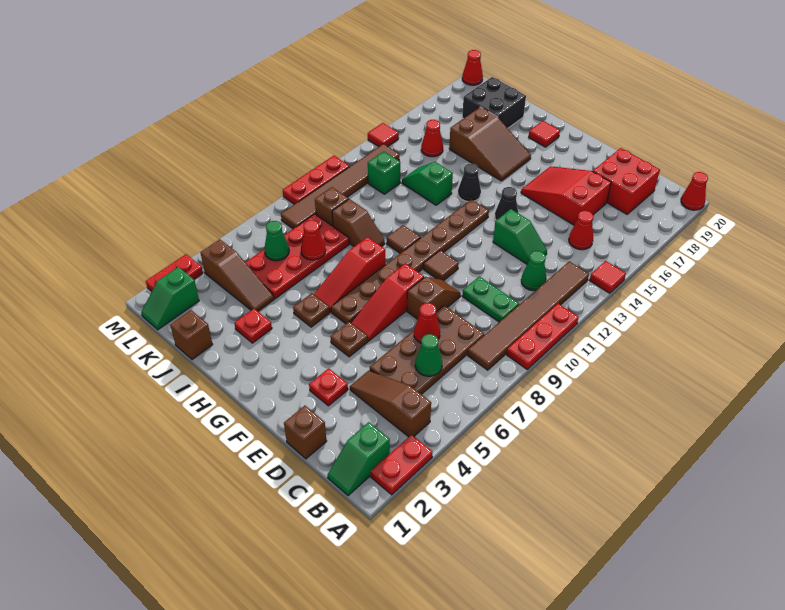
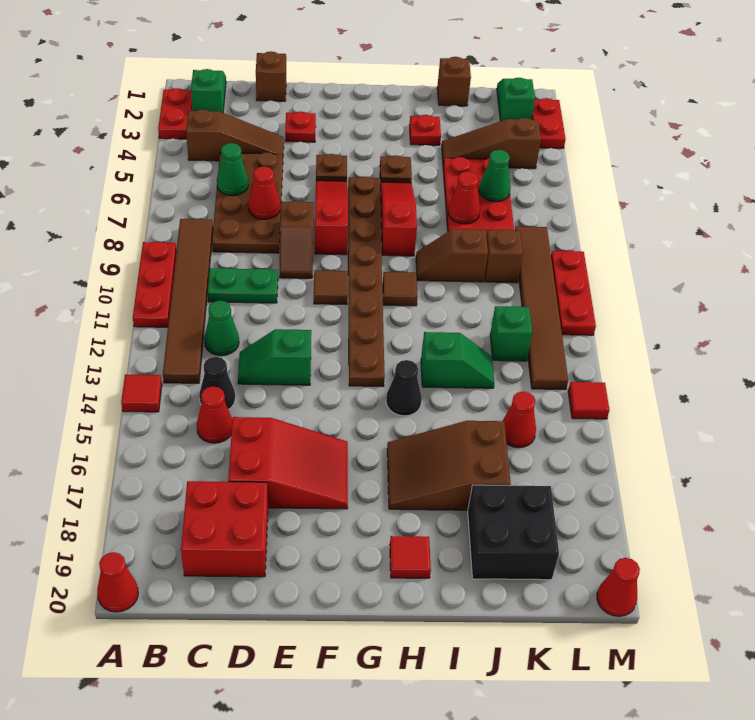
black cone F14 level 1 -> black cone C14 level 1

